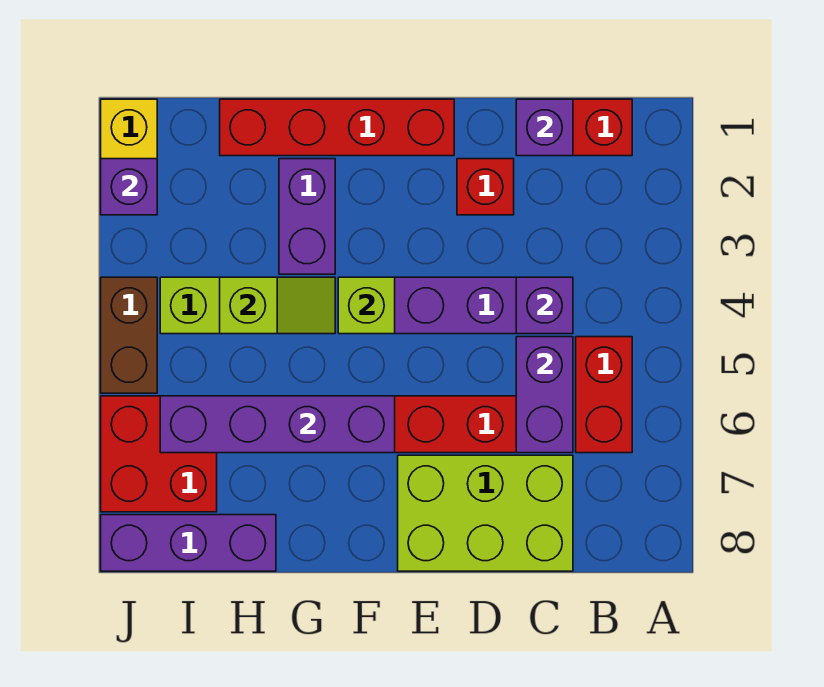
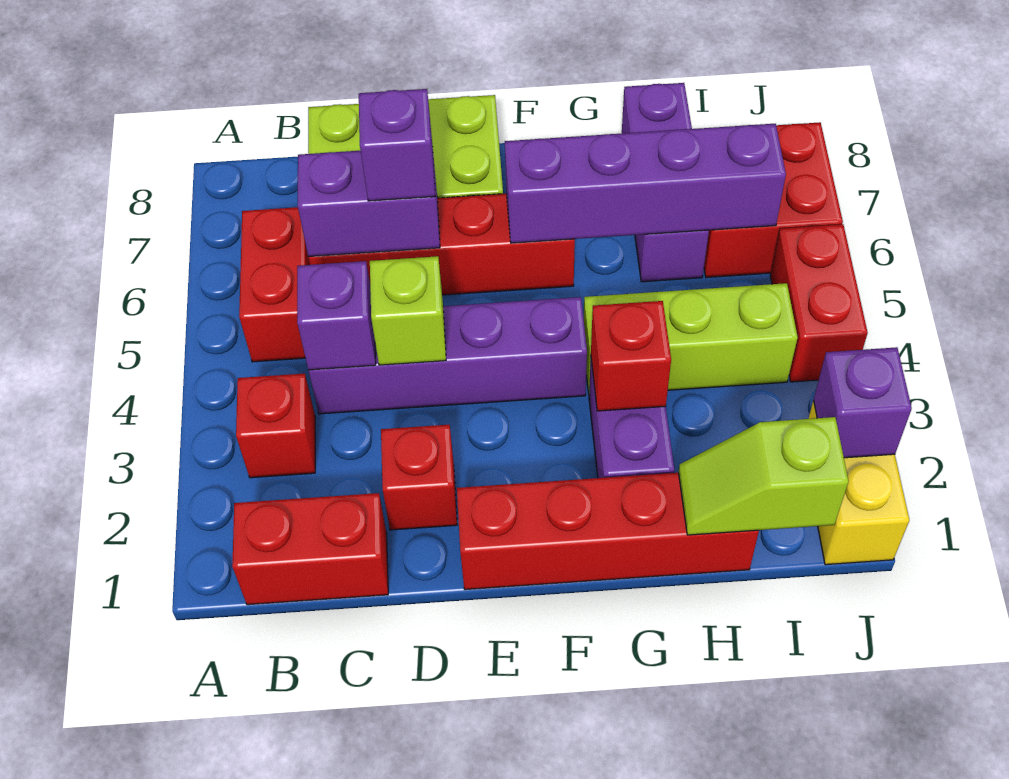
none -> red brick B3 level 1
purple brick C1 level 2 -> purple brick D6 level 3
purple brick C5:C6 level 2 -> purple brick C6:D6 level 2
lime brick F4 level 2 -> lime brick D4 level 2
none -> red brick G3 level 2
lime slope G4:H4 level 2 top H -> lime slope H1:I1 level 2 top I
purple brick H8:J8 level 1 -> purple brick H6:H8 level 1
brown brick J4:J5 level 1 -> red brick J4:J5 level 1

